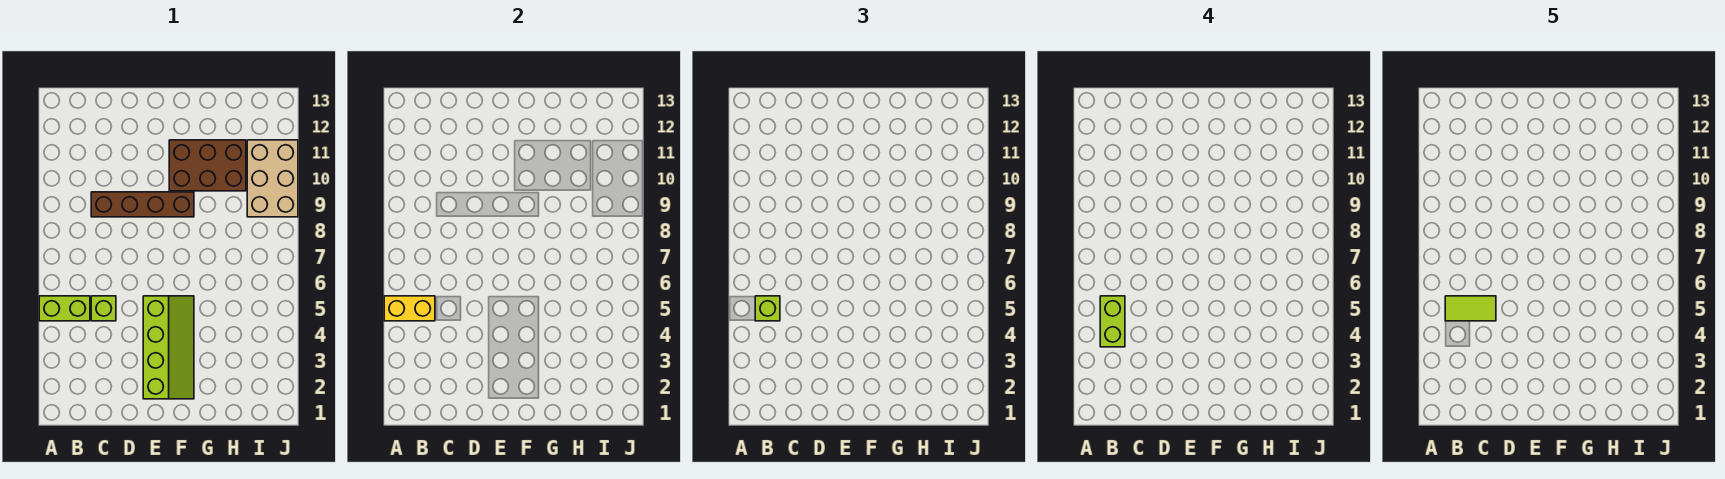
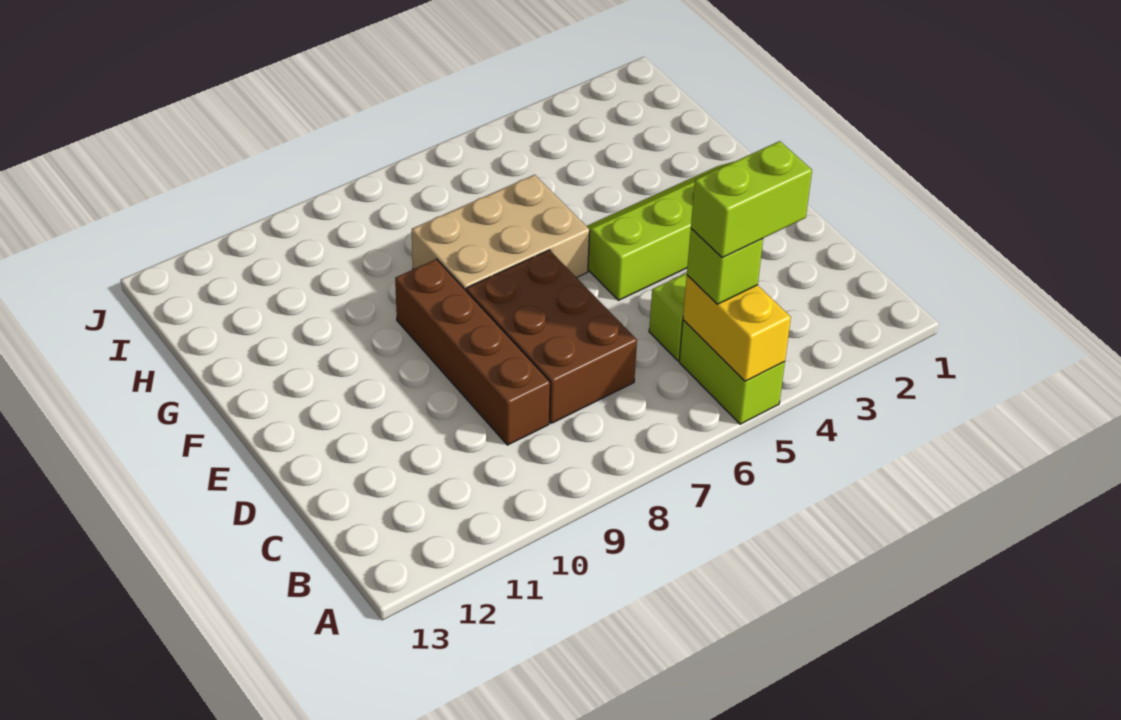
lime tile B5:C5 level 5 -> none
brown brick F10:H11 level 1 -> brown brick C7:E8 level 1
tan brick I9:J11 level 1 -> tan brick F6:G8 level 1

